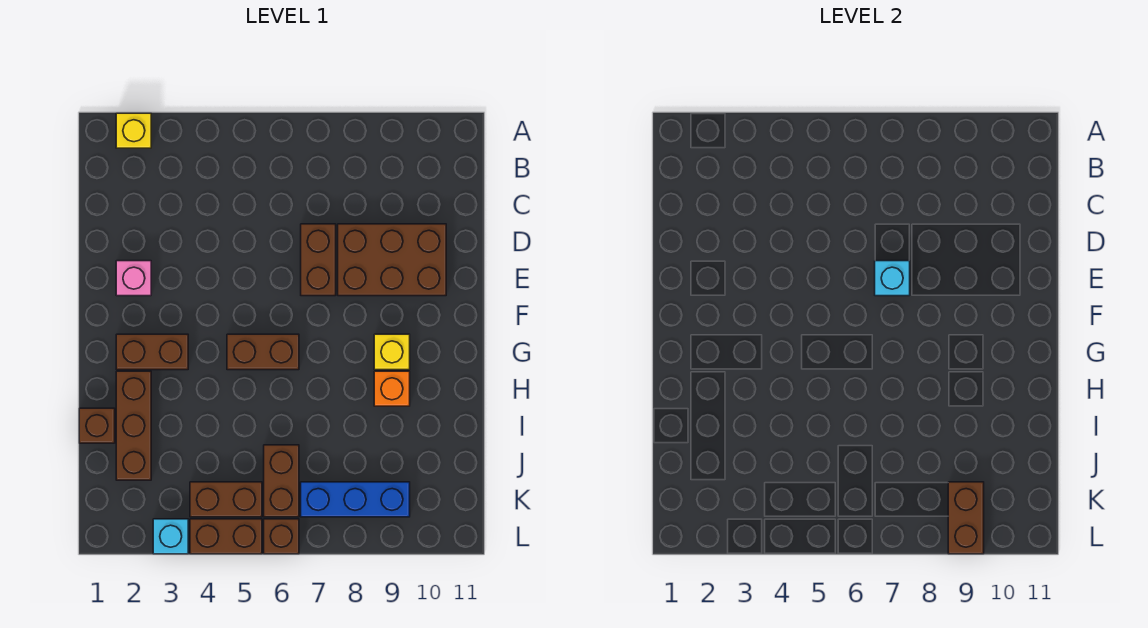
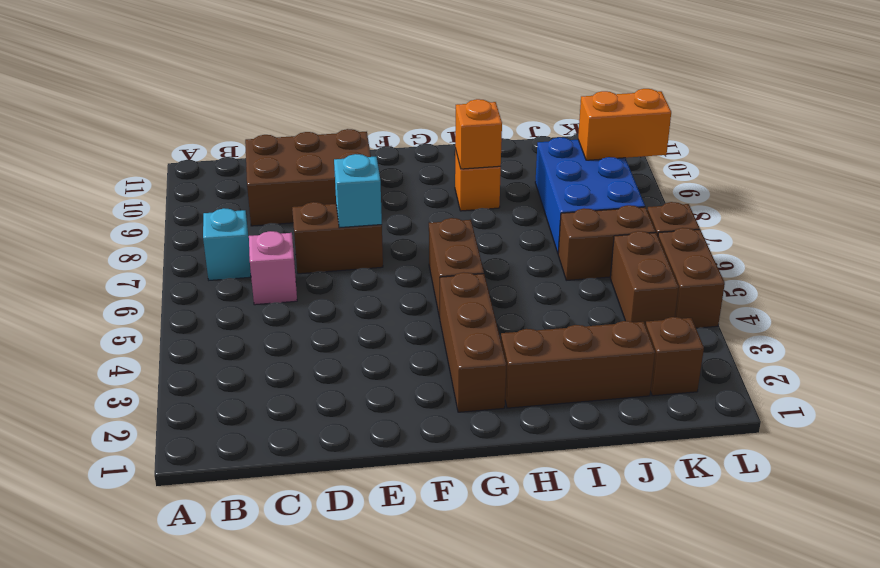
yellow brick A2 level 1 -> none
brown brick D8:E10 level 1 -> brown brick C9:E10 level 1
pink brick E2 level 1 -> pink brick C6 level 1
brown brick G2:G3 level 1 -> brown brick G2:G4 level 1
yellow brick G9 level 1 -> none
none -> orange brick H9 level 2
brown brick I1 level 1 -> brown brick K2 level 1
blue brick K7:K9 level 1 -> blue brick J7:K9 level 1
brown brick K9:L9 level 2 -> orange brick K9:L9 level 2
cyan brick L3 level 1 -> cyan brick B7 level 1

